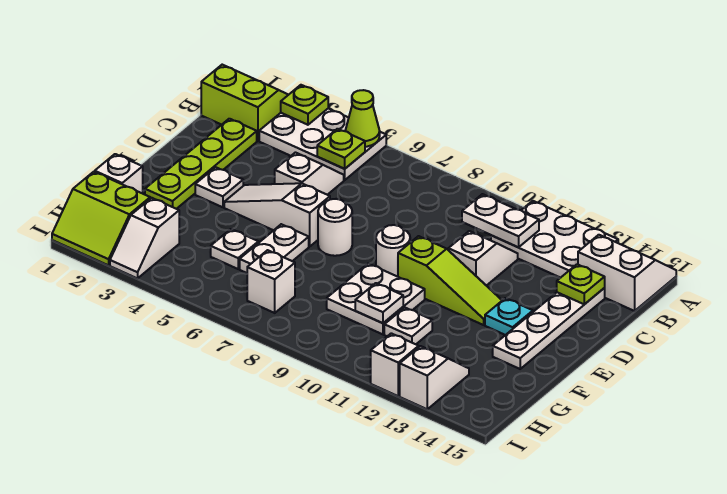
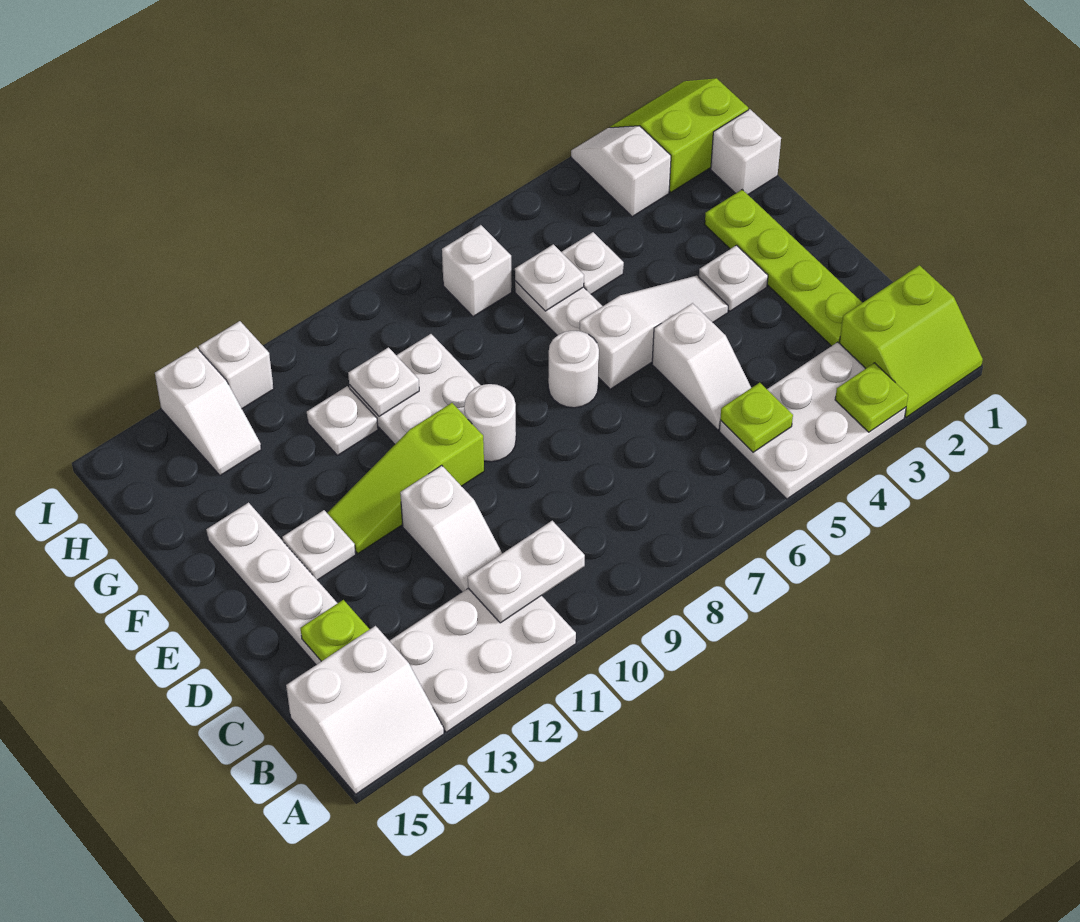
lime cone A5 level 2 -> none
cyan plate E13 level 1 -> white plate E13 level 1
none -> white plate G6 level 2

